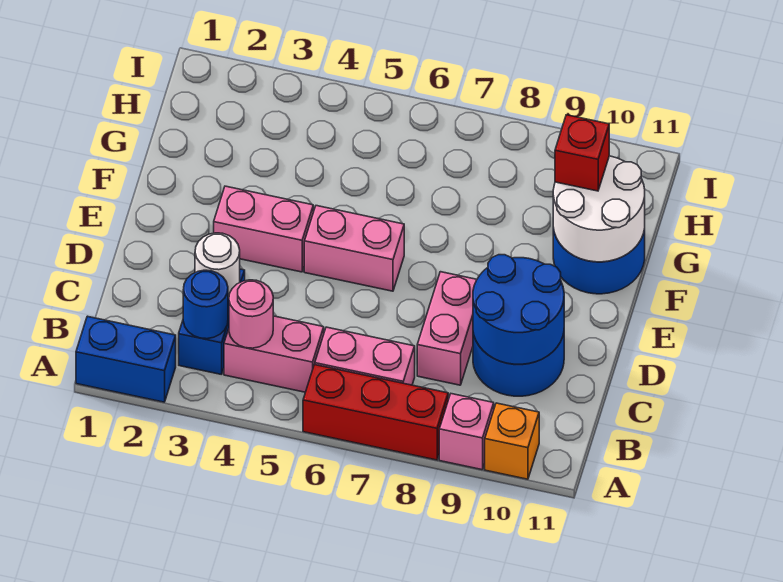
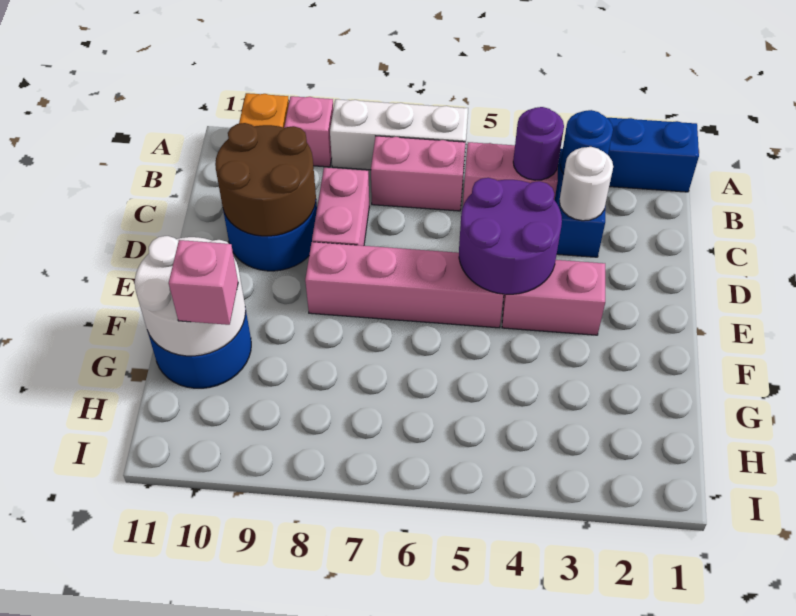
red brick A6:A8 level 1 -> white brick A6:A8 level 1
pink round brick B4 level 2 -> purple round brick B4 level 2
blue round brick C9:D10 level 2 -> brown round brick C9:D10 level 2
none -> purple round brick D4:E5 level 2
pink brick E5:E6 level 1 -> pink brick E5:E8 level 1
red brick G10 level 3 -> pink brick G10 level 3

